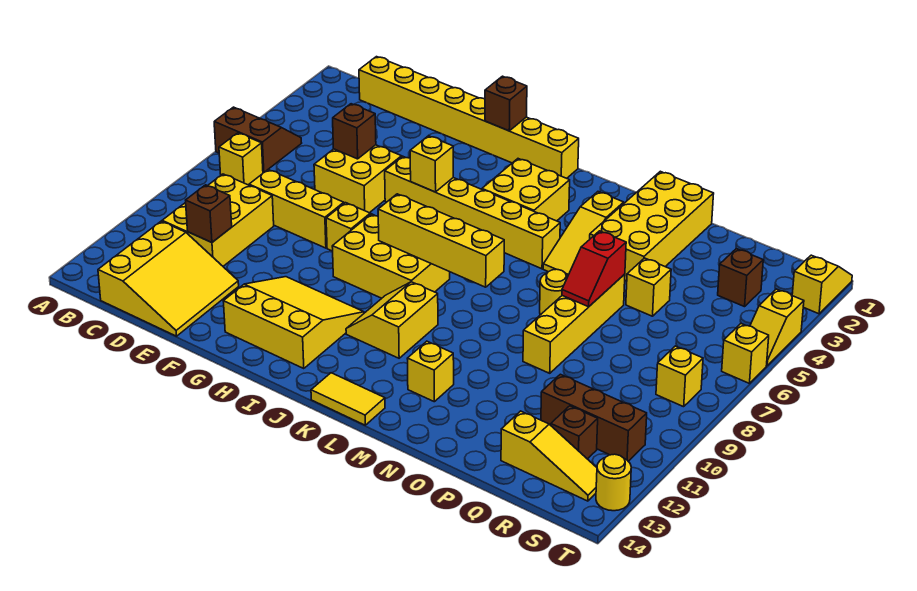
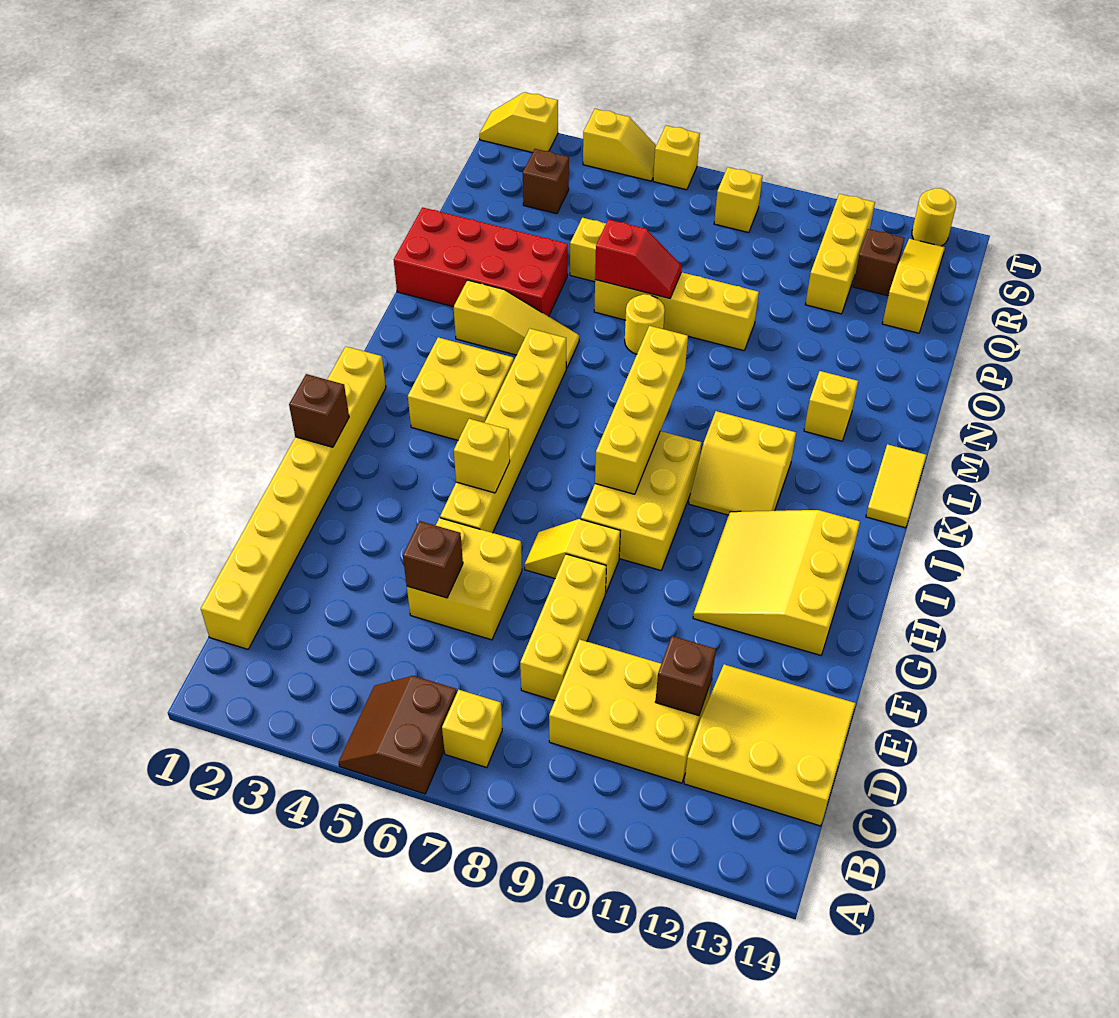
yellow brick N1:O4 level 1 -> red brick N1:O4 level 1
brown brick Q11:S11 level 1 -> yellow brick Q11:S11 level 1

